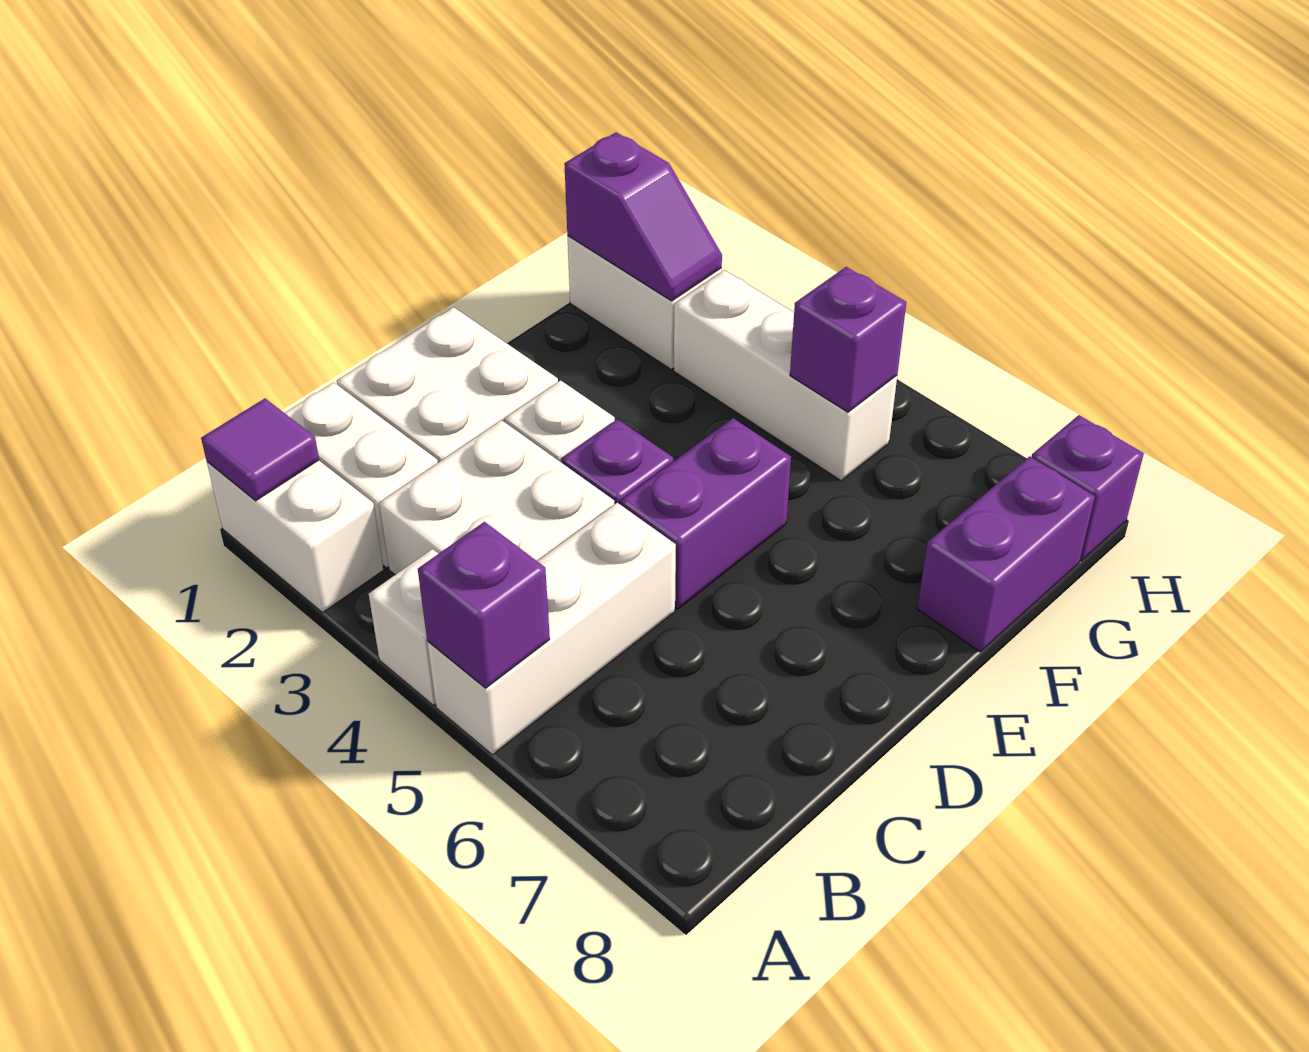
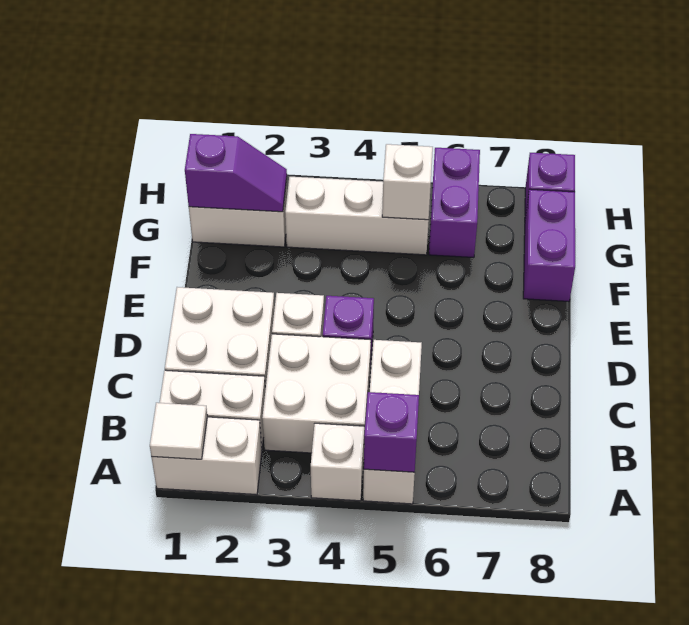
purple tile A1 level 2 -> white tile A1 level 2
purple brick D5:E5 level 1 -> purple brick G6:H6 level 1
purple brick G5 level 2 -> white brick G5 level 2

